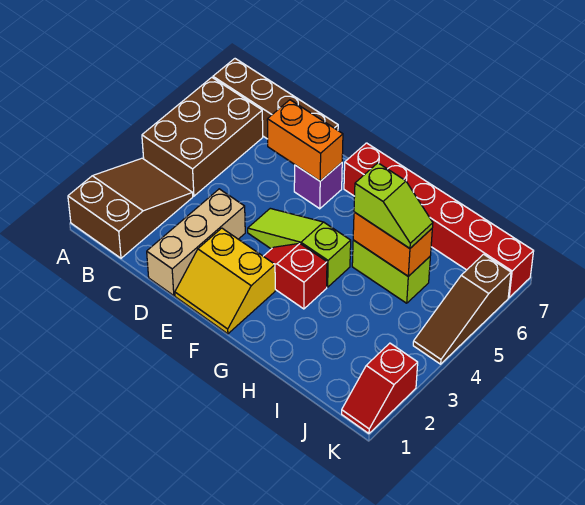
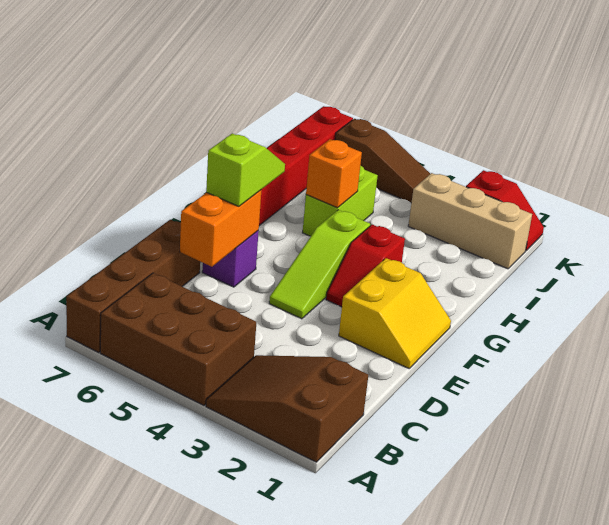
tan brick D1:D3 level 1 -> tan brick J1:J3 level 1
orange brick H5:I5 level 2 -> orange brick H5 level 2
lime slope H5:I5 level 3 top H -> lime slope E6:F6 level 3 top E

